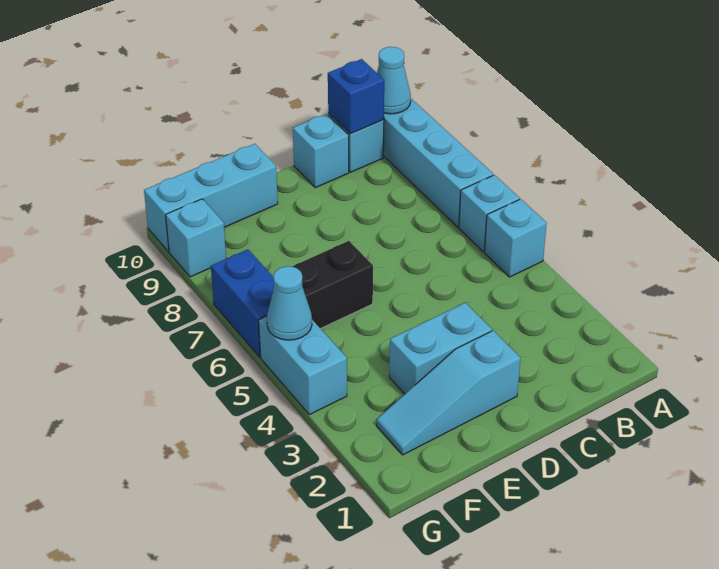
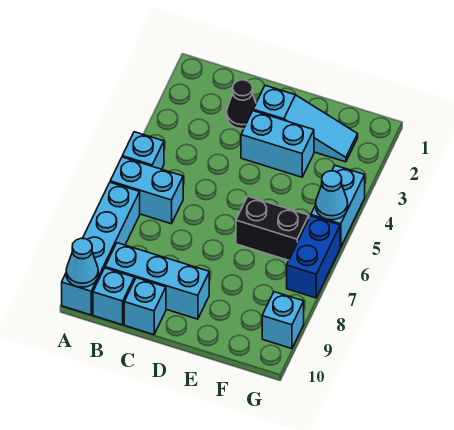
cyan brick A6 level 1 -> cyan brick A6:B6 level 1
blue brick B10 level 2 -> none
none -> black cone C2 level 1
cyan brick E10:G10 level 1 -> cyan brick B9:D9 level 1

